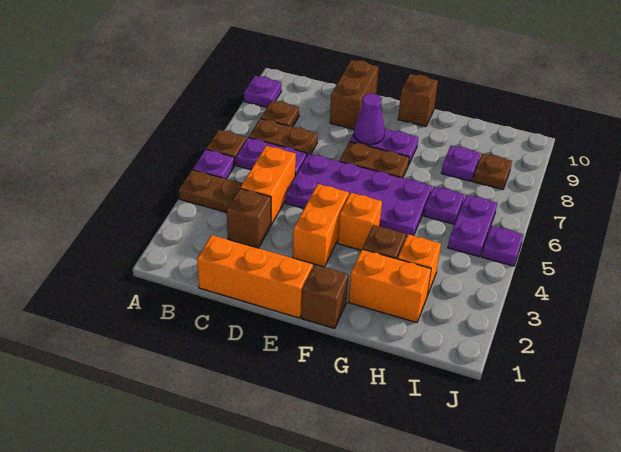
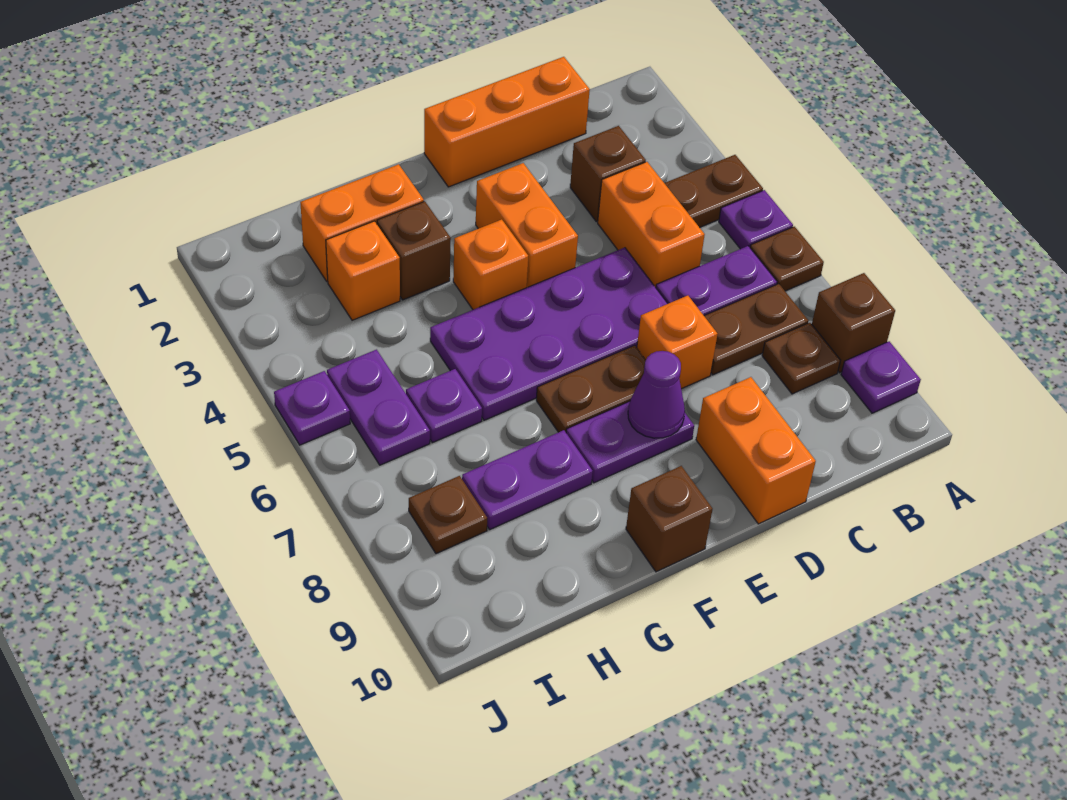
none -> orange brick D7 level 1
brown brick D9:D10 level 1 -> orange brick D9:D10 level 1
brown brick F1 level 1 -> brown brick A8 level 1
purple plate H8 level 1 -> purple plate G8:H8 level 1

